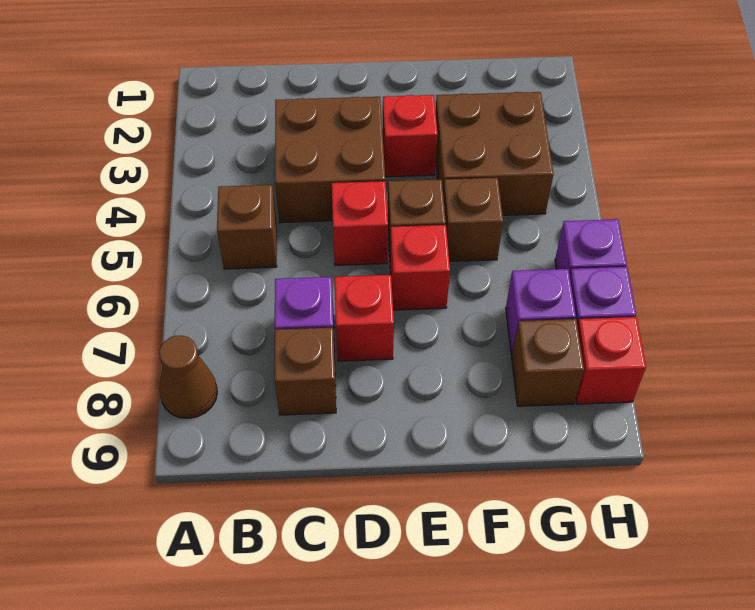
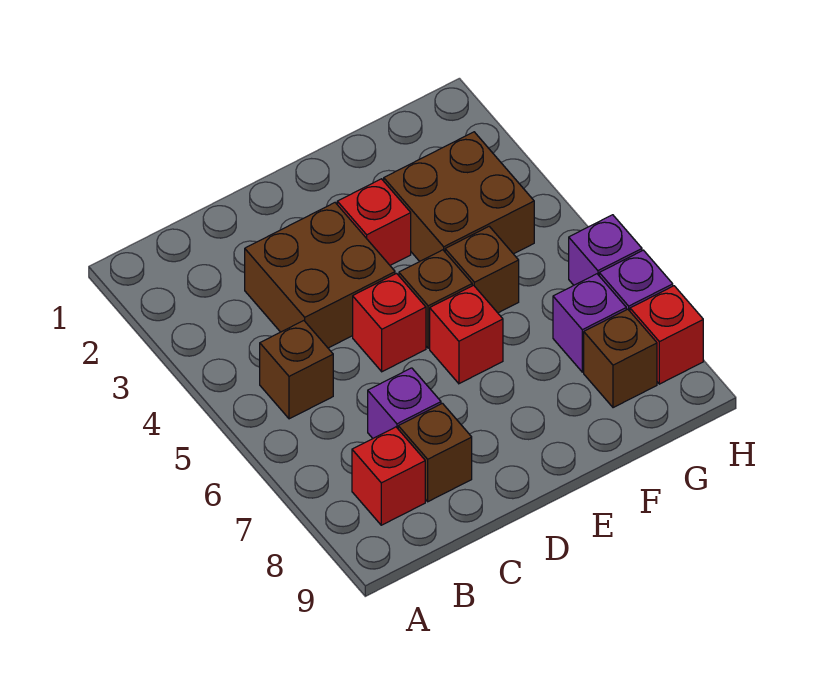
brown cone A8 level 1 -> none
red brick D7 level 1 -> red brick B8 level 1

